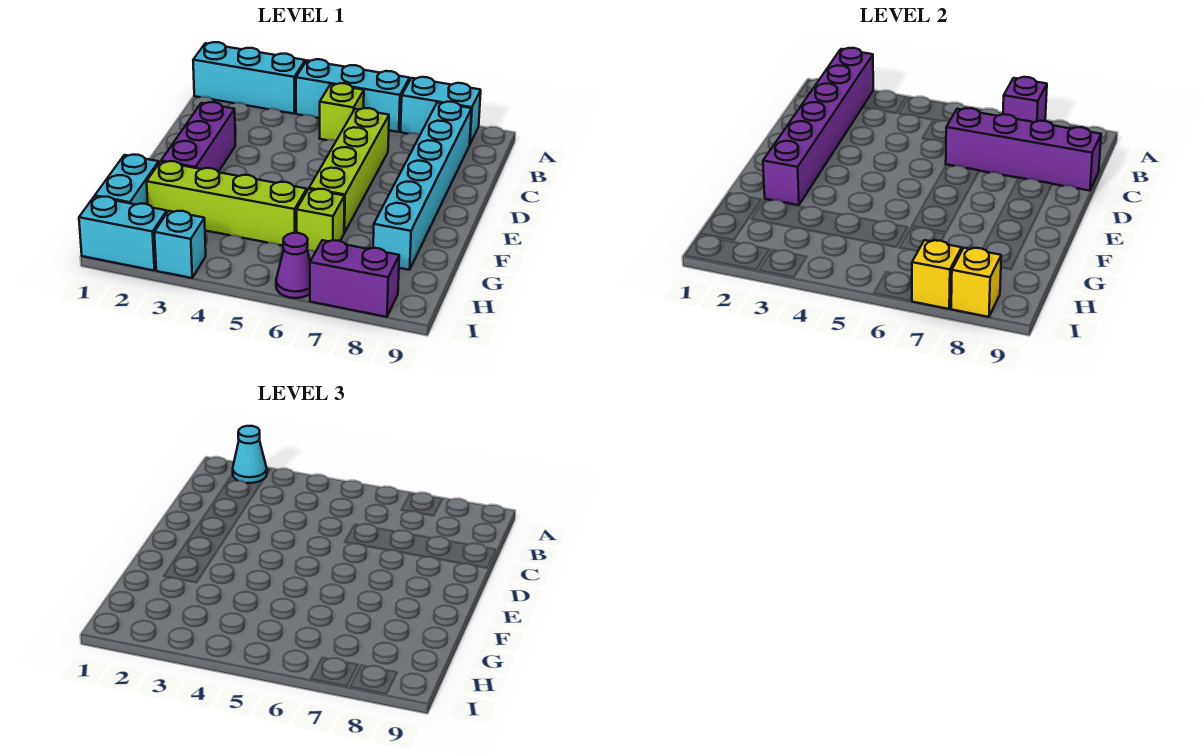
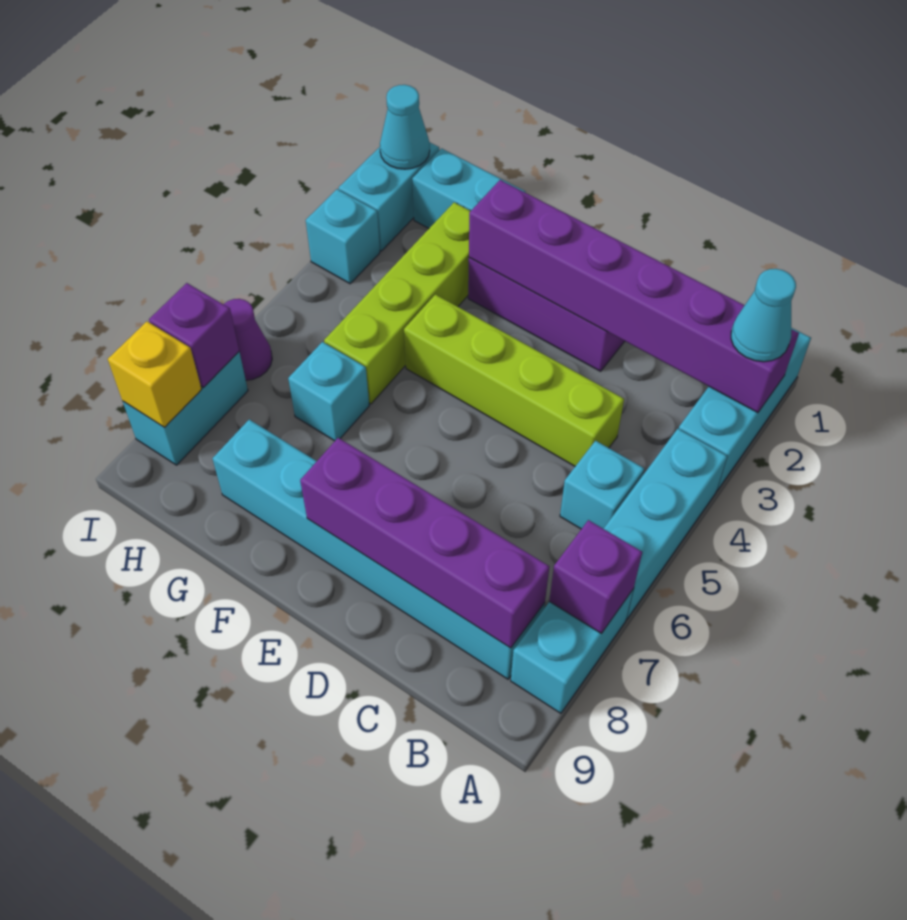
lime brick B5 level 1 -> cyan brick B5 level 1
lime brick C6:F6 level 1 -> lime brick C4:F4 level 1
purple brick C6:C9 level 2 -> purple brick B8:E8 level 2
lime brick G6 level 1 -> cyan brick G6 level 1
none -> cyan cone I1 level 2
purple brick I7:I8 level 1 -> cyan brick I7:I8 level 1
yellow brick I7 level 2 -> purple brick I7 level 2

